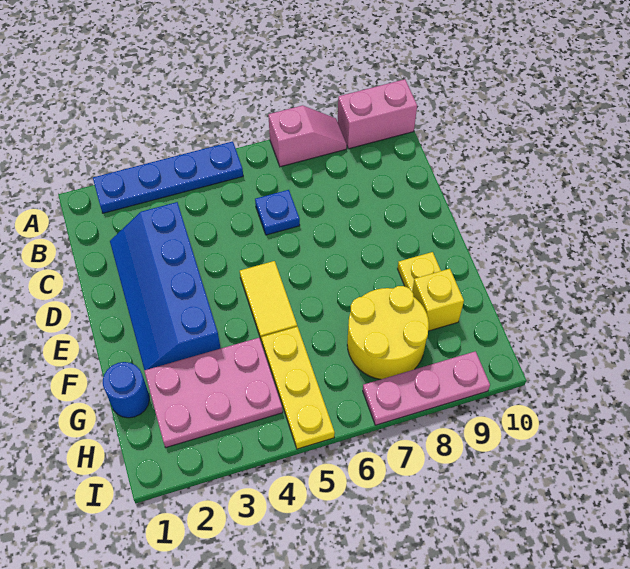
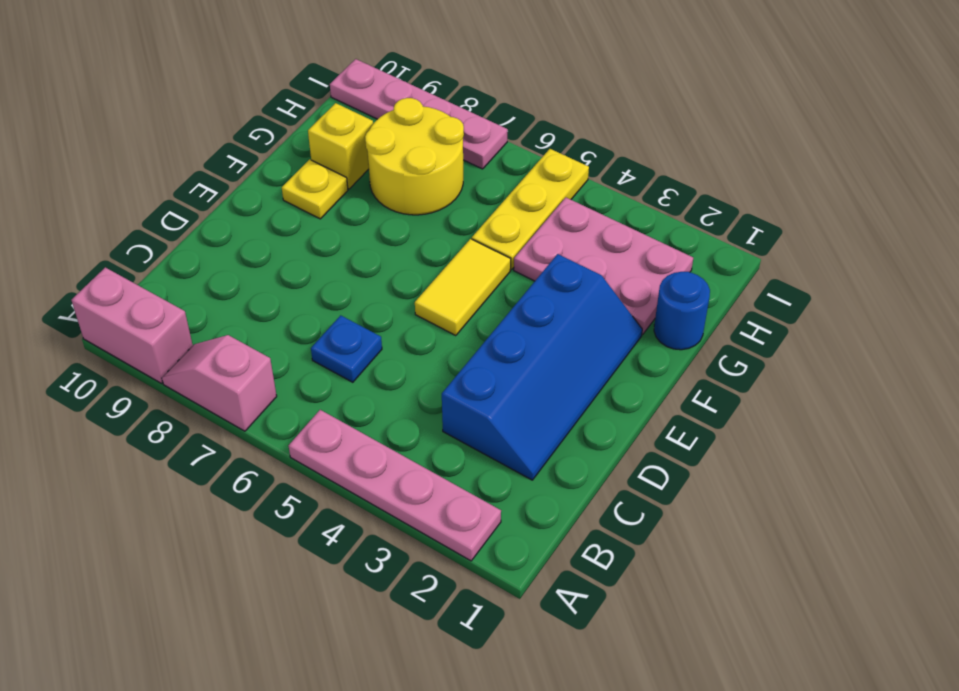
blue plate A2:A5 level 1 -> pink plate A2:A5 level 1
pink plate I7:I9 level 1 -> pink plate I7:I10 level 1

